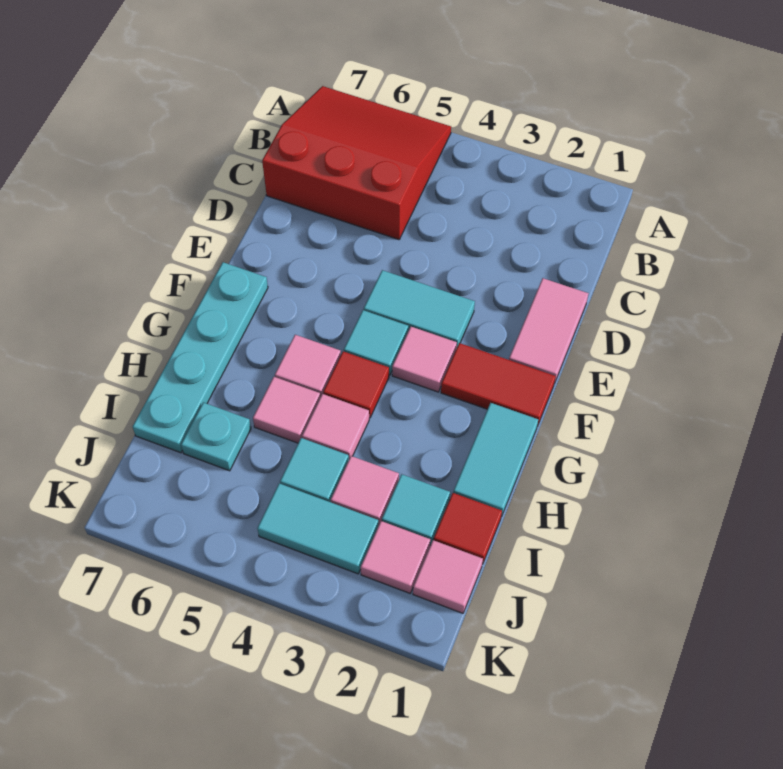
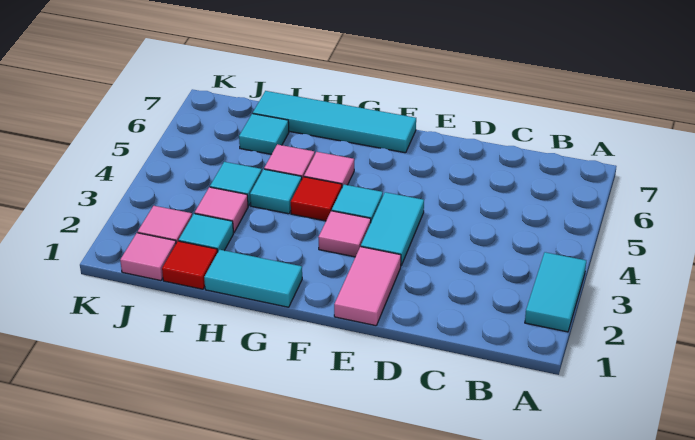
red slope A5:C7 level 1 top C -> none
pink tile D1:E1 level 1 -> pink tile E1:E2 level 1
red tile F1:F2 level 1 -> none
cyan plate F7:I7 level 1 -> cyan tile F7:I7 level 1
pink tile H4 level 1 -> cyan tile H4 level 1
cyan plate I6 level 1 -> cyan tile I6 level 1
cyan tile J3:J4 level 1 -> cyan tile A2:A3 level 1

